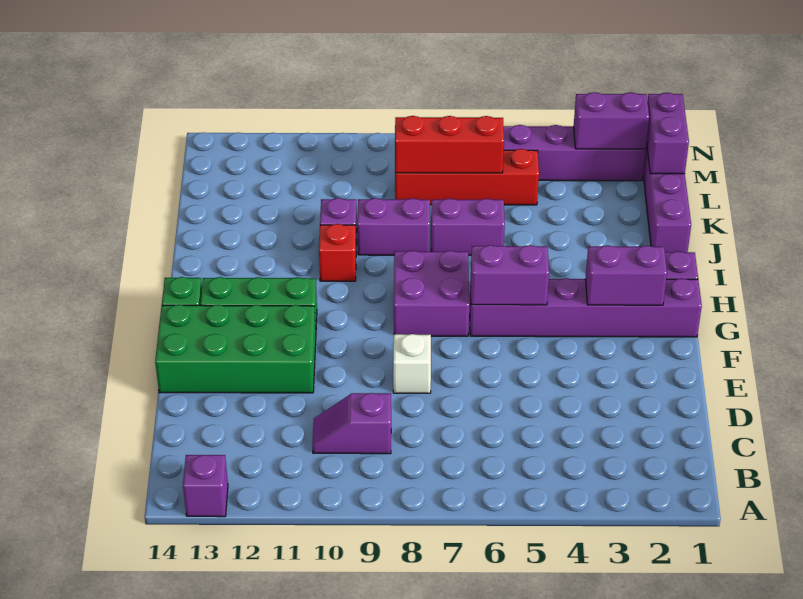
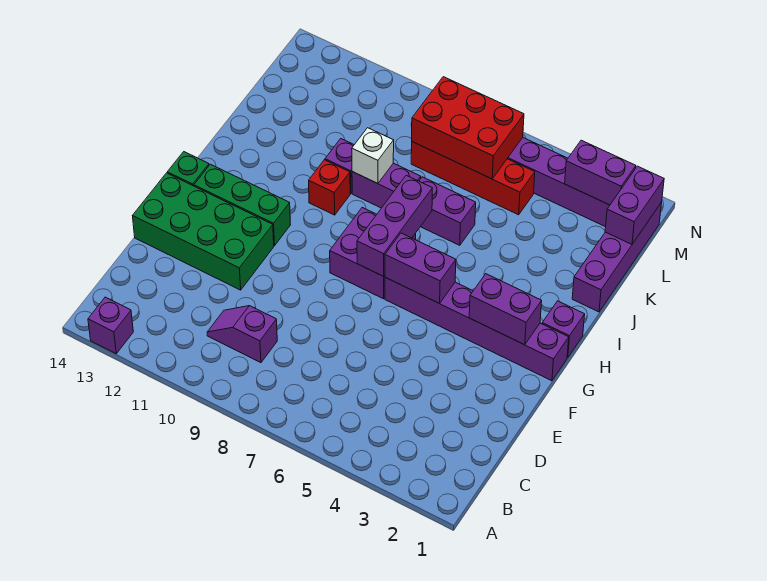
white brick E8 level 1 -> white brick J9 level 2
none -> purple brick G7:I7 level 2
red brick L6:L8 level 2 -> red brick L6:M8 level 2

